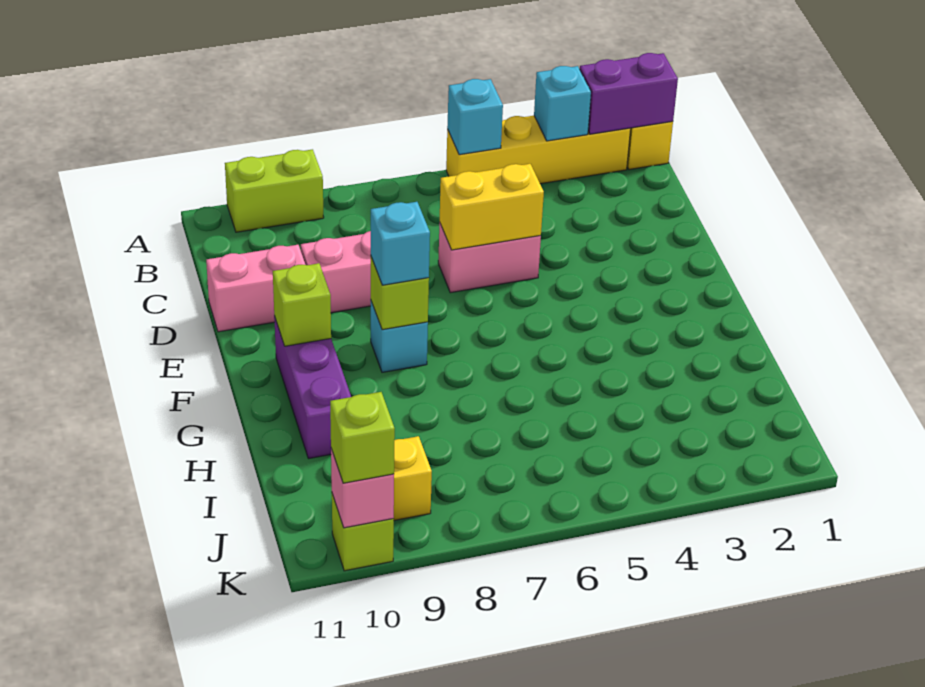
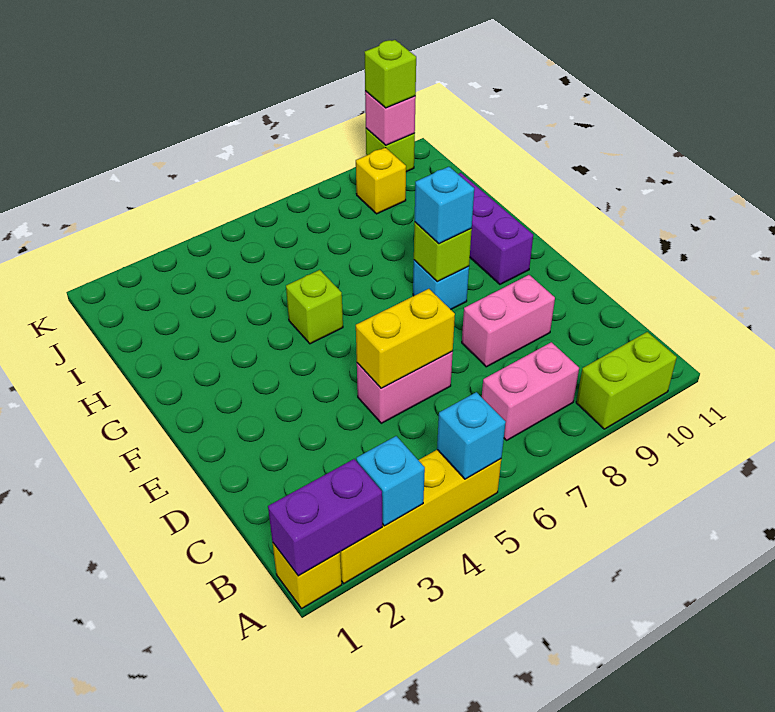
pink brick D10:D11 level 1 -> pink brick B7:B8 level 1
lime brick F10 level 2 -> lime brick G5 level 1

